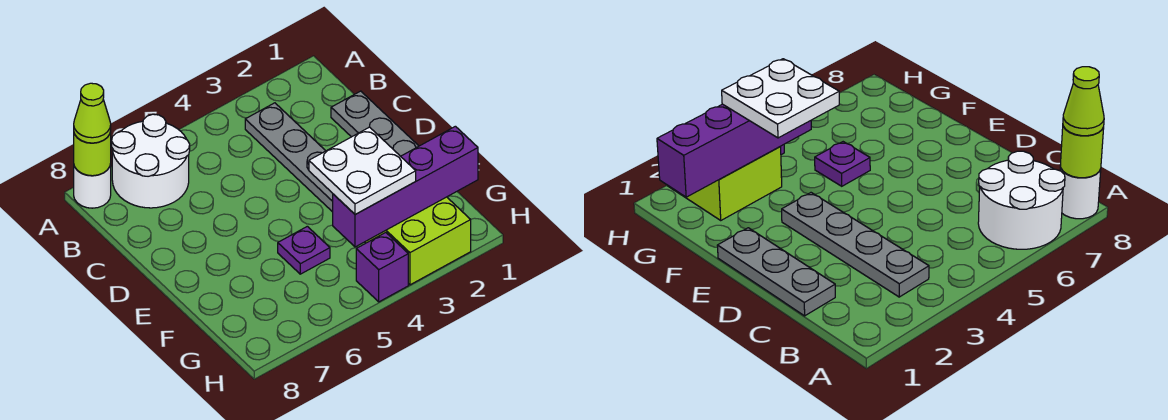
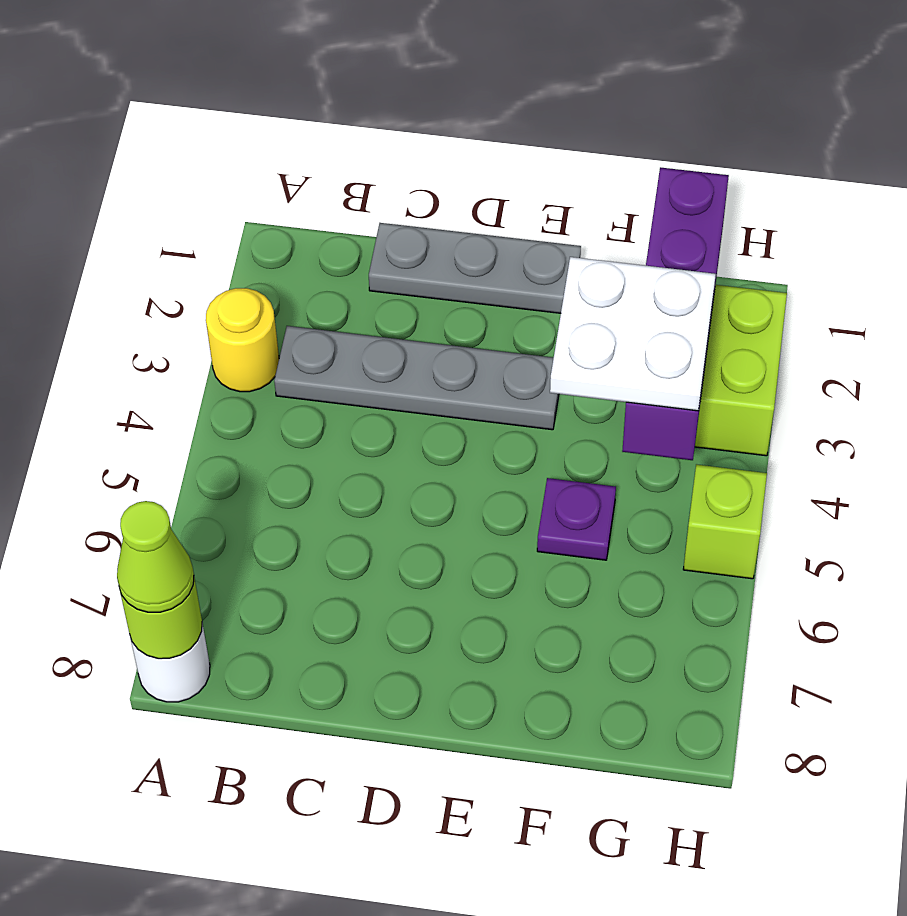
none -> yellow round brick A3 level 1
white round brick A6:B7 level 1 -> none
purple brick H4 level 1 -> none
none -> lime brick H5 level 1

